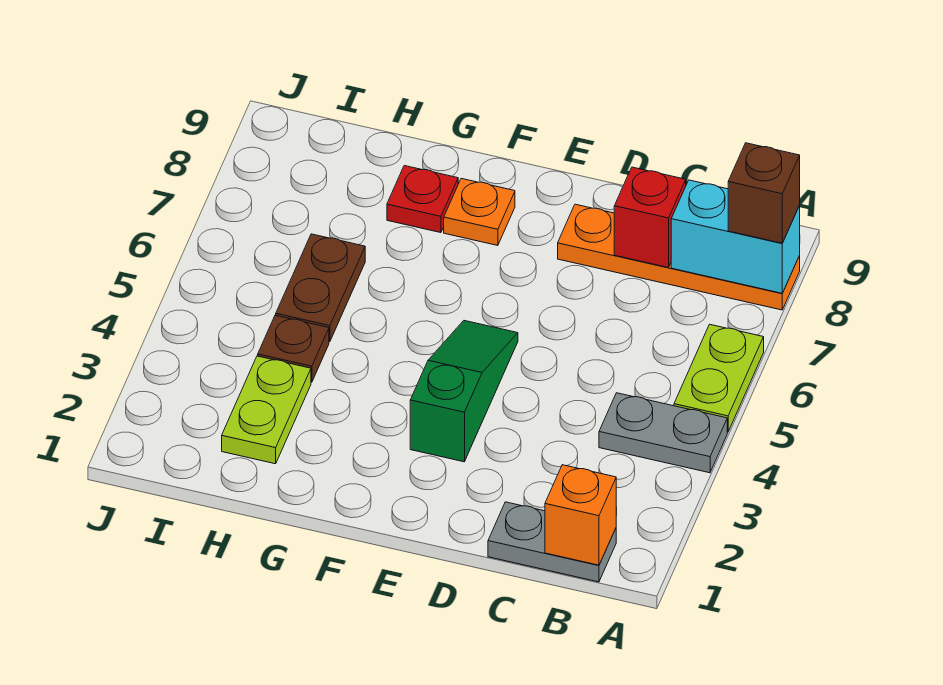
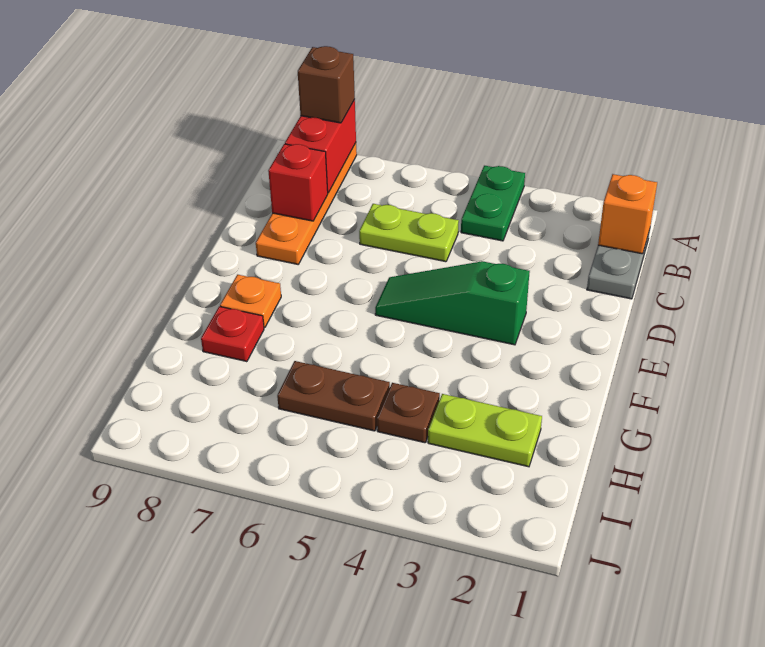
grey plate A4:B4 level 1 -> green plate A4:B4 level 1
lime plate A5:A6 level 1 -> lime plate C5:C6 level 1
cyan brick A8:B8 level 2 -> red brick A8:B8 level 2

